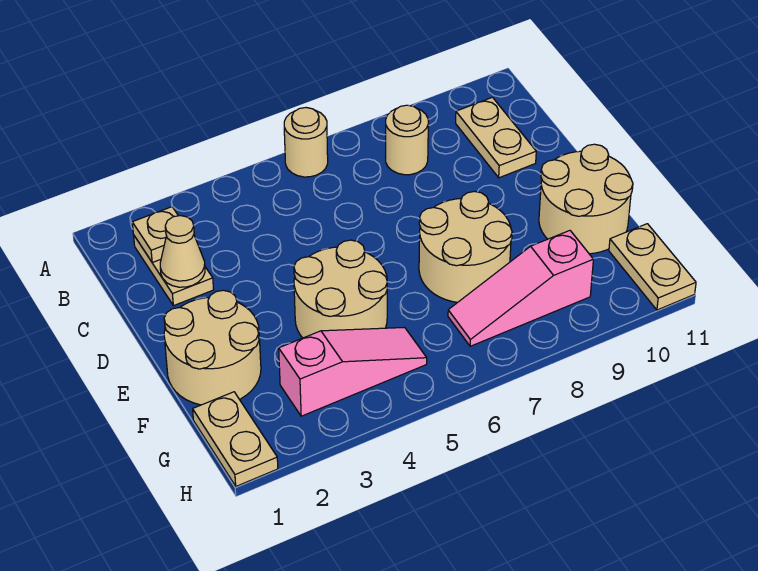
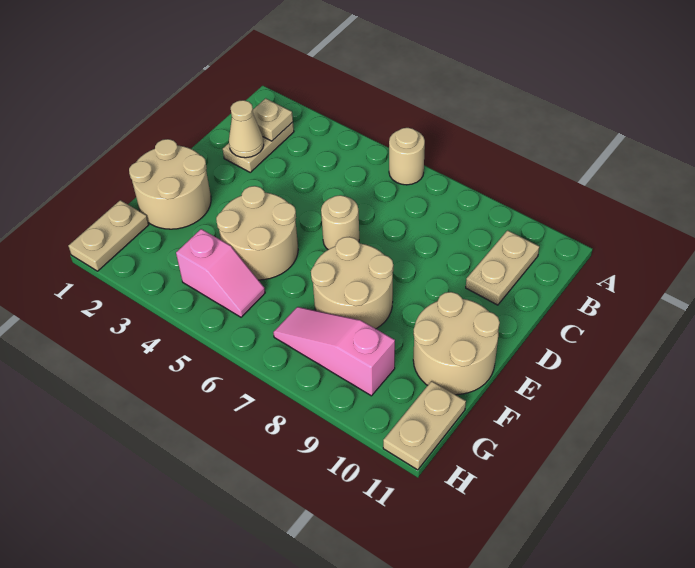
tan round brick B8 level 1 -> tan round brick D6 level 1
pink slope G3:G5 level 1 top 3 -> pink slope G4:G5 level 1 top 4

